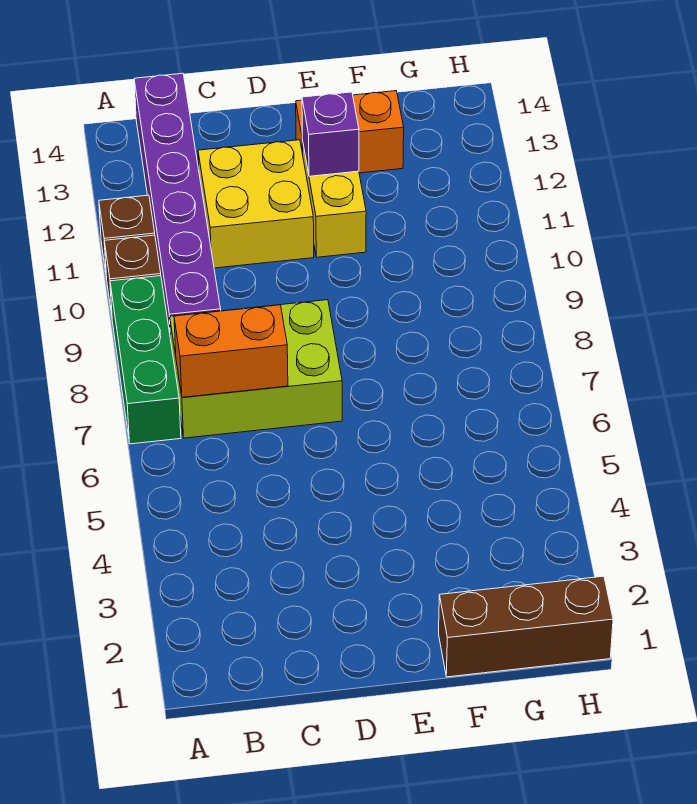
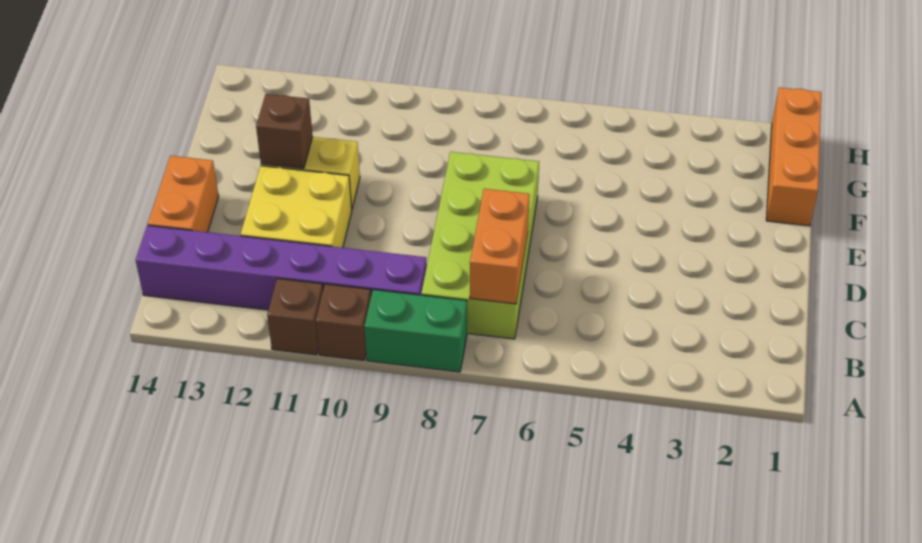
green brick A7:A9 level 1 -> green brick A8:A9 level 1
lime brick B7:D8 level 1 -> lime brick B7:E8 level 1
purple brick E12 level 2 -> brown brick E12 level 2
orange brick E13:F13 level 1 -> orange brick C14:D14 level 1
brown brick F1:H1 level 1 -> orange brick F1:H1 level 1

